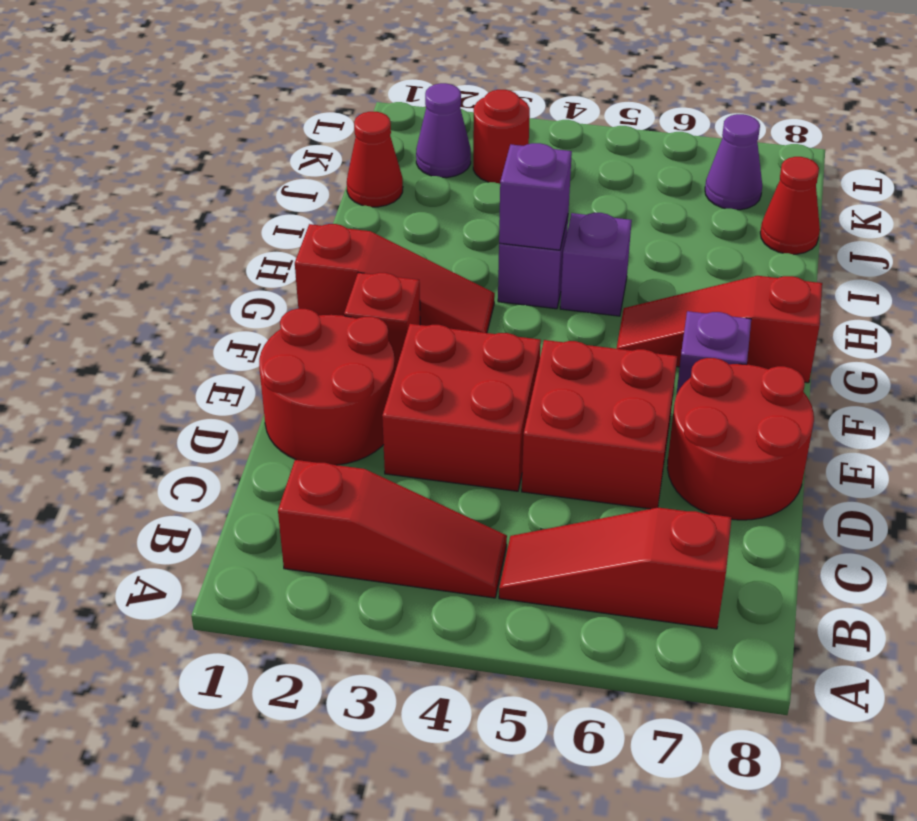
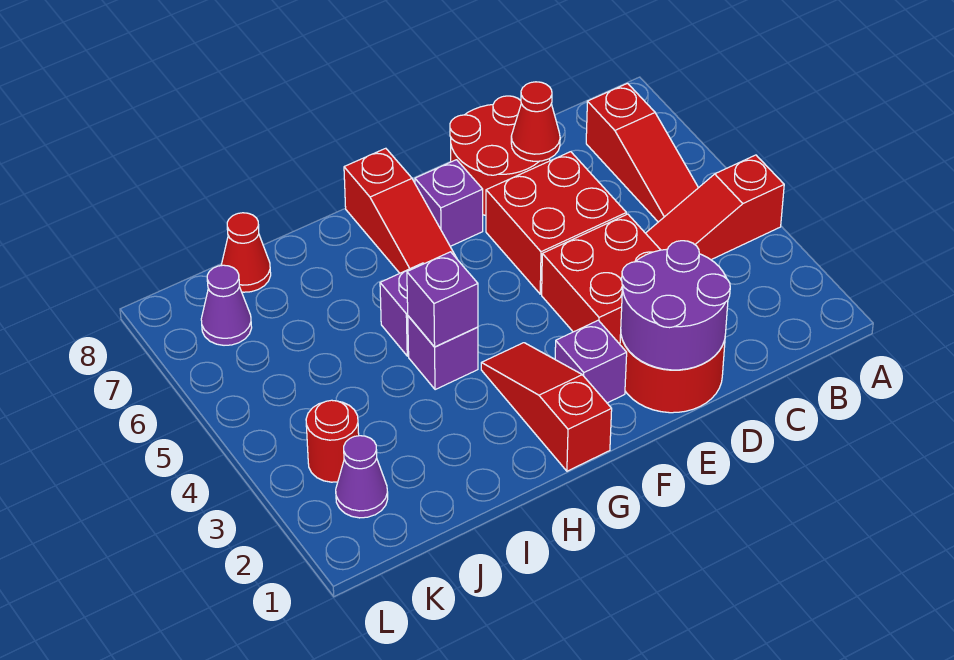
red slope B2:B4 level 1 top 2 -> red slope A4:C4 level 1 top A
none -> purple round brick D1:E2 level 2
red brick F2 level 1 -> purple brick F2 level 1
red cone J1 level 1 -> red cone D7 level 2

